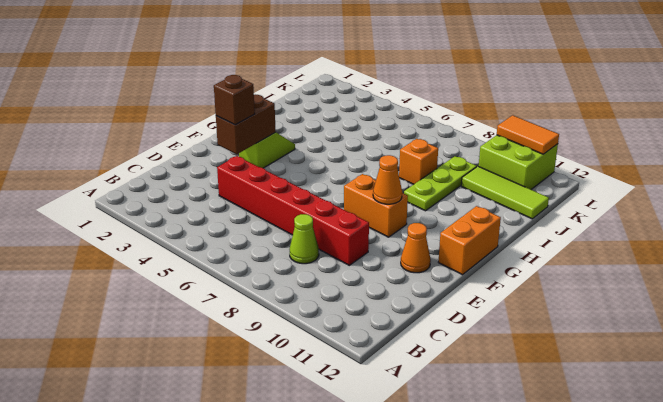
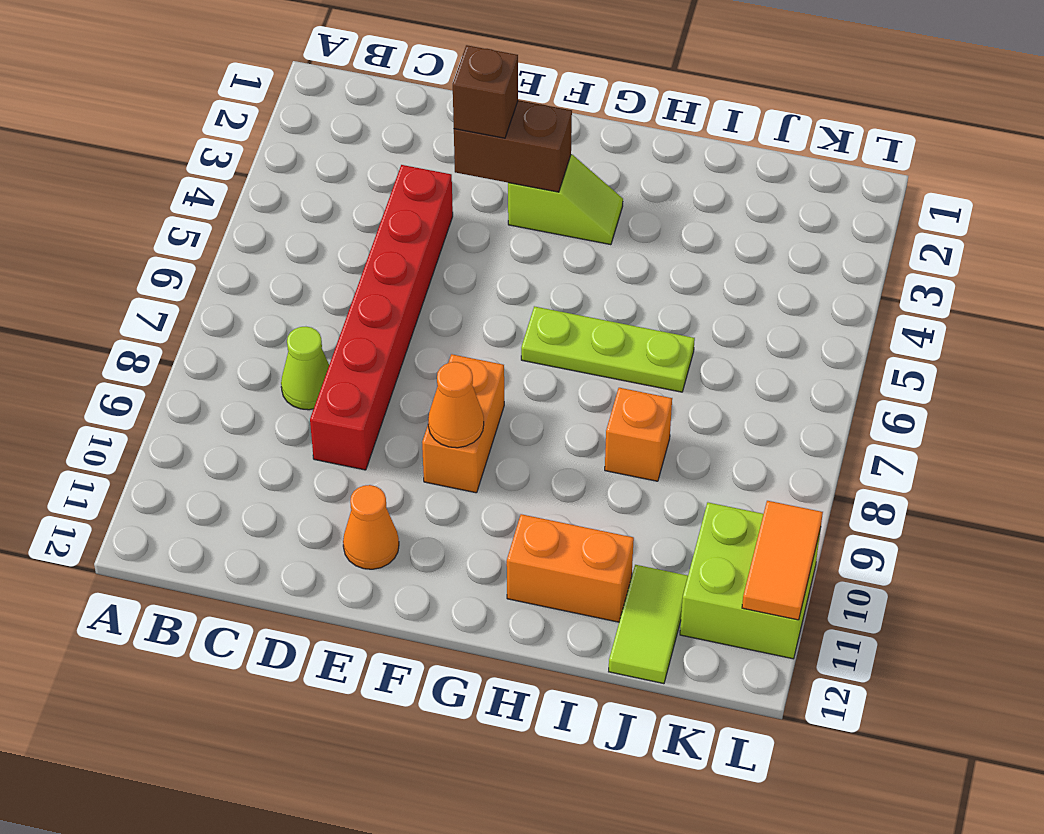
orange brick F12:G12 level 1 -> orange brick H11:I11 level 1
lime plate H9:J9 level 1 -> lime plate G6:I6 level 1
lime tile J10:J12 level 1 -> lime tile J11:J12 level 1

